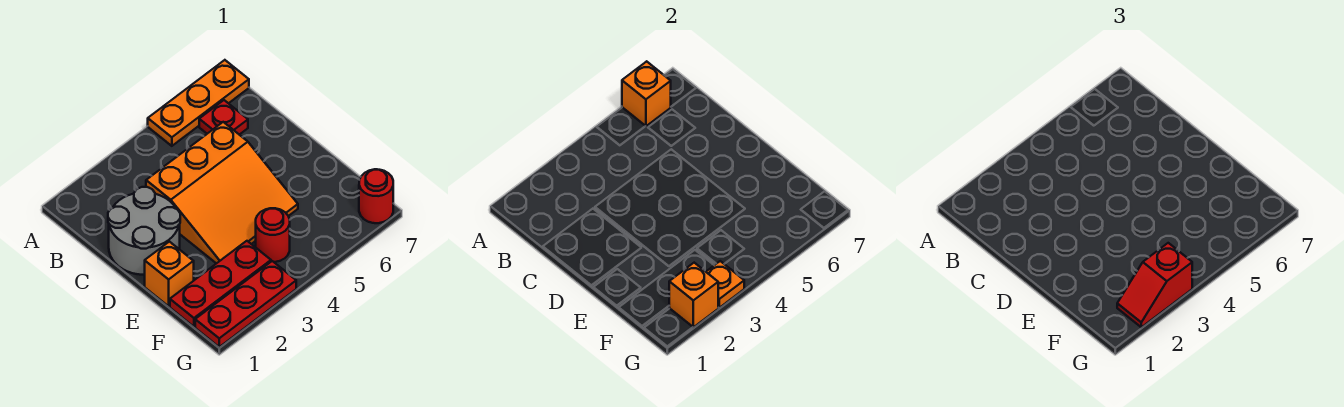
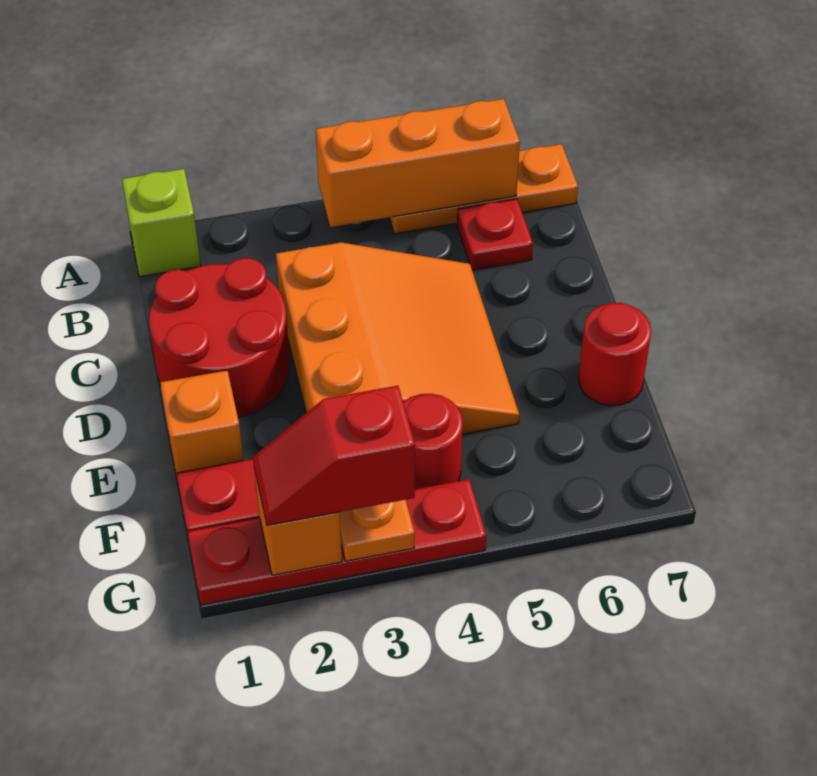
none -> lime brick A1 level 1
orange brick A6 level 2 -> orange brick A4:A6 level 2
grey round brick C1:D2 level 1 -> red round brick C1:D2 level 1
orange slope C3:E5 level 1 top C -> orange slope C3:E5 level 1 top 3
red plate G1:G3 level 1 -> red plate G1:G4 level 1
red round brick G7 level 1 -> red round brick E7 level 1

